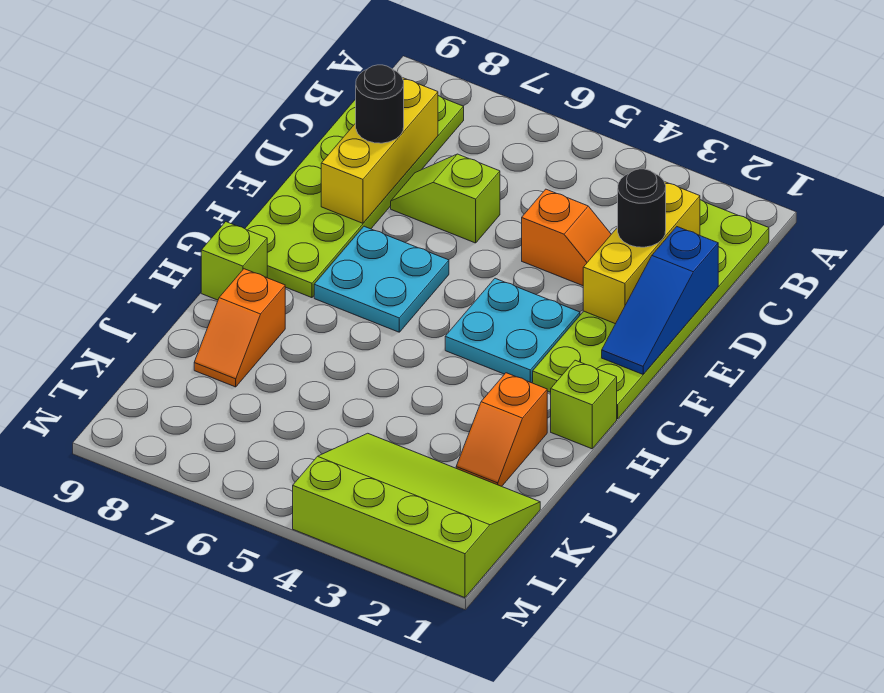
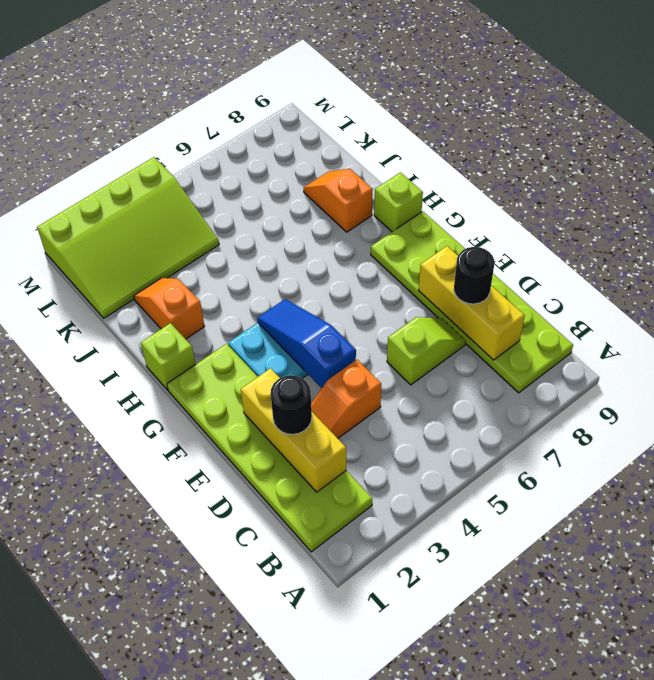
blue slope D1:F1 level 2 top D -> blue slope E4:G4 level 2 top E
cyan plate F6:G7 level 1 -> none

